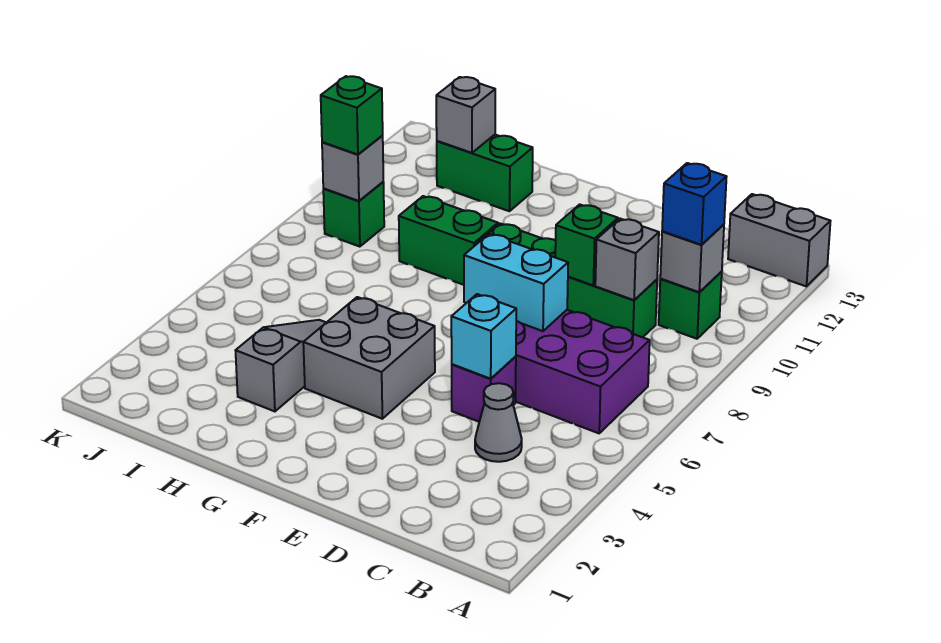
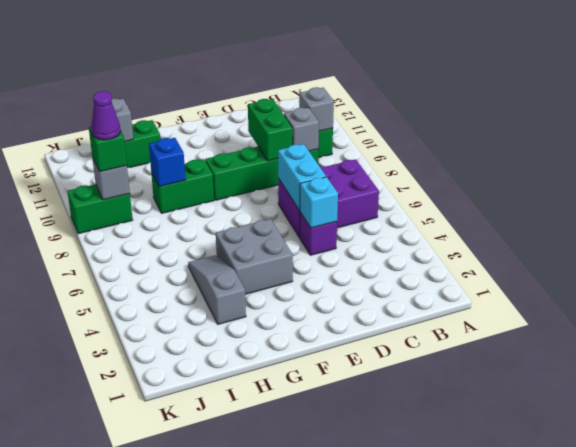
grey brick A13:B13 level 1 -> none
blue brick B10 level 3 -> blue brick H9 level 2
grey cone C4 level 1 -> none
cyan brick D7:E7 level 2 -> cyan brick D6:D7 level 2
green brick D9 level 2 -> green brick D9:D10 level 2
green brick J9 level 1 -> green brick J9:K9 level 1
none -> purple cone J9 level 4

